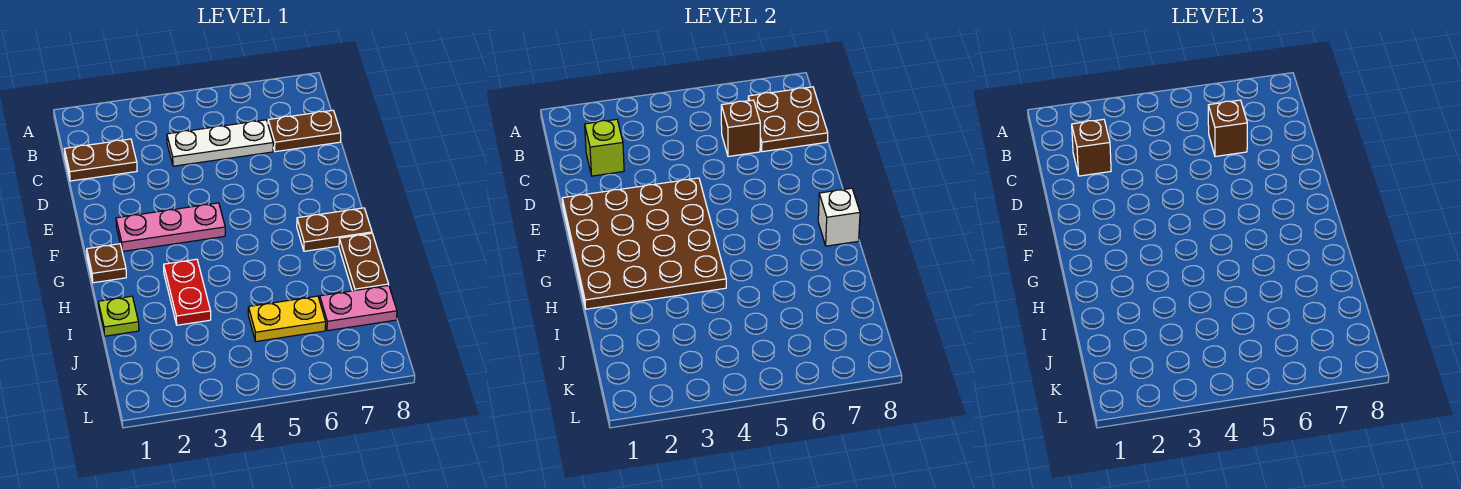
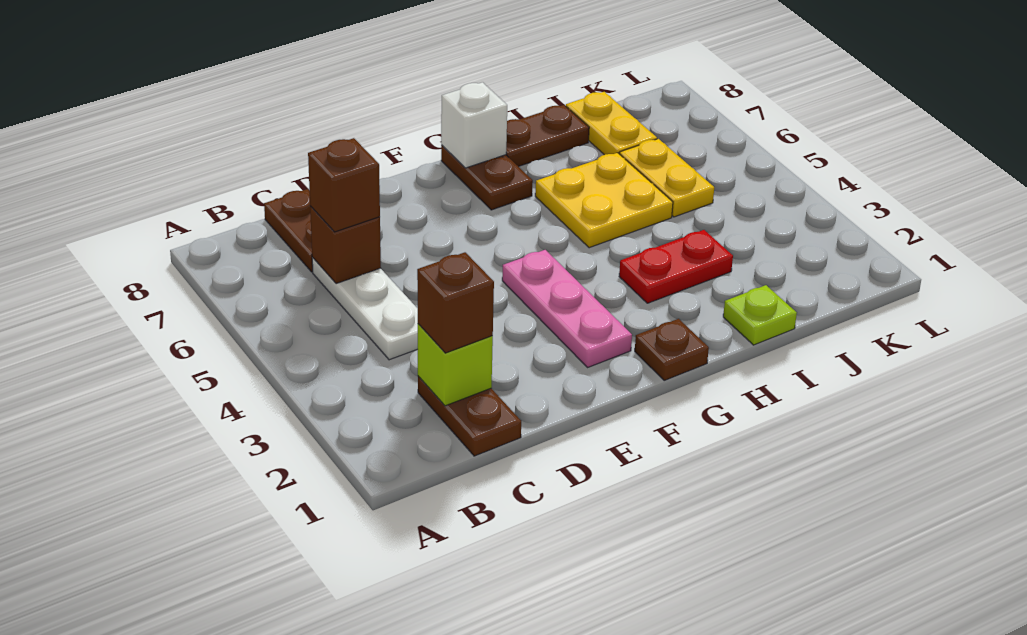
brown plate B7:C8 level 2 -> none
brown plate E1:H4 level 2 -> none
none -> yellow plate H5:I6 level 1
pink plate J7:J8 level 1 -> yellow plate J7:J8 level 1

